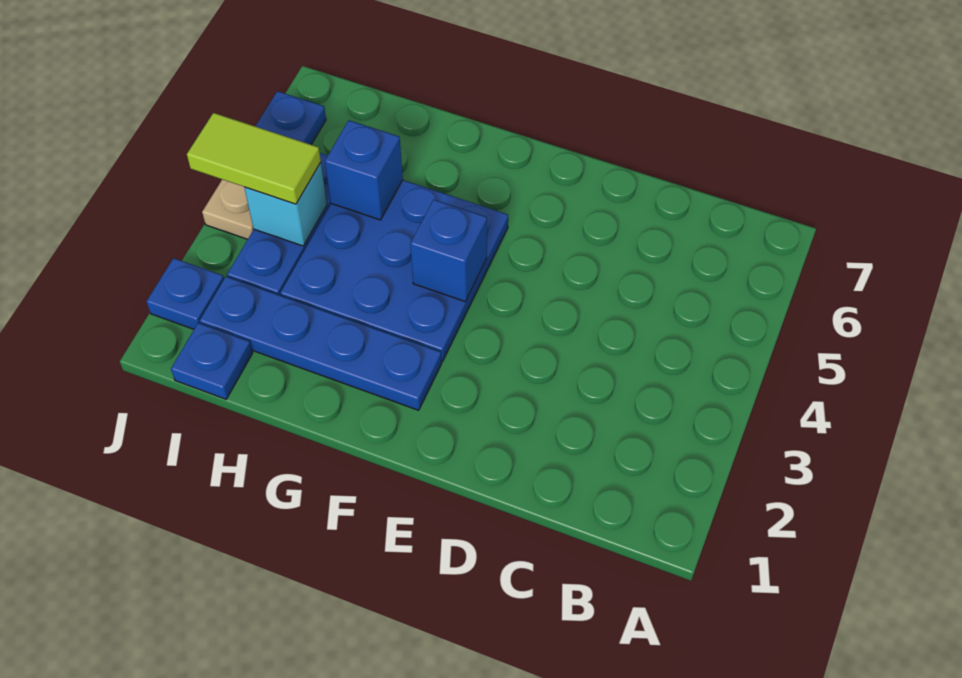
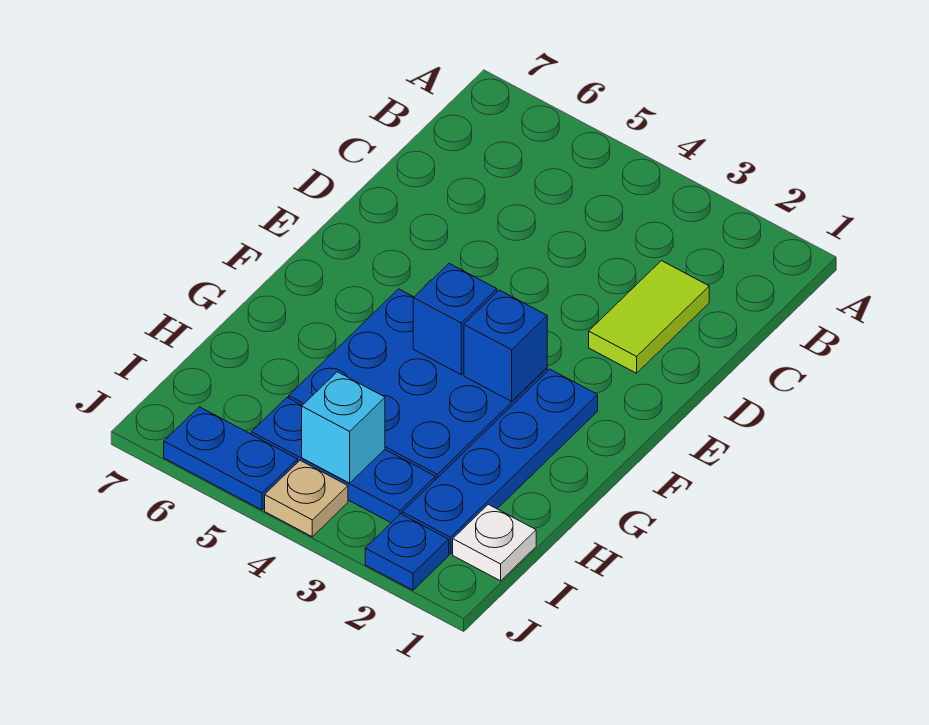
blue brick H5 level 2 -> blue brick F3 level 2
blue plate I1 level 1 -> white plate I1 level 1
lime tile I4:J4 level 3 -> lime tile C2:D2 level 1

